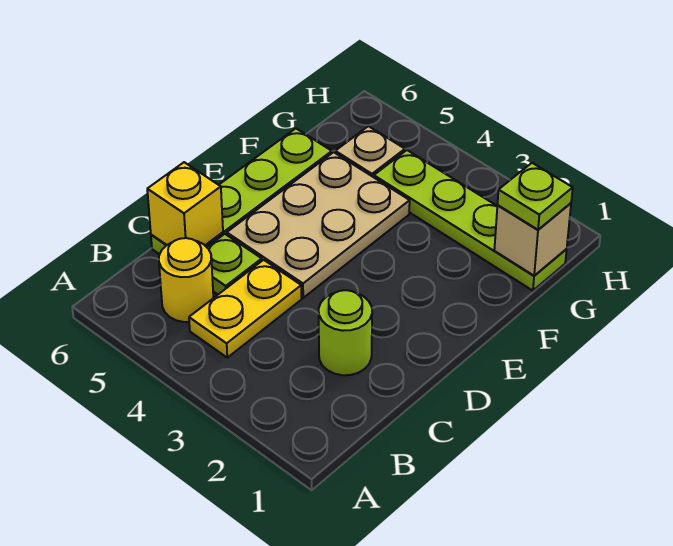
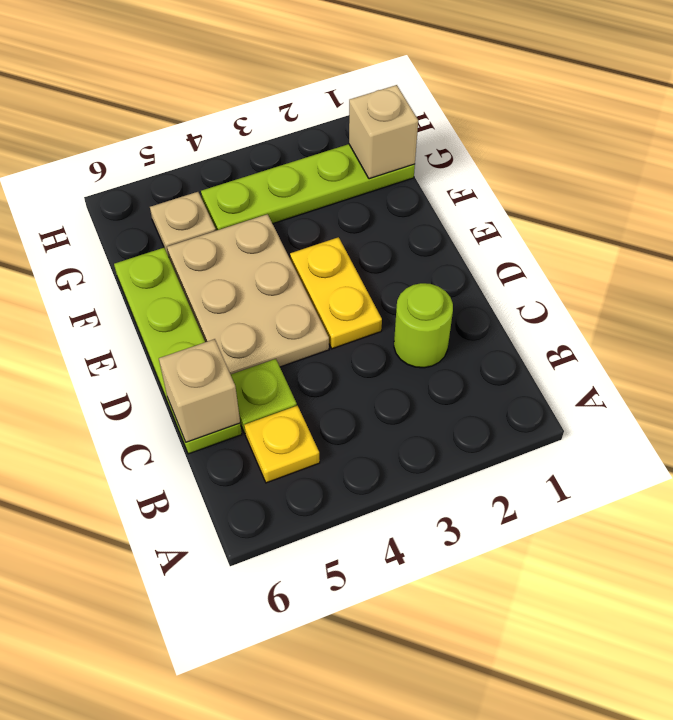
yellow plate B4:C4 level 1 -> yellow plate D3:E3 level 1
yellow round brick B5 level 1 -> yellow plate B5 level 1
yellow brick C6 level 2 -> tan brick C6 level 2
lime plate G1 level 3 -> none

